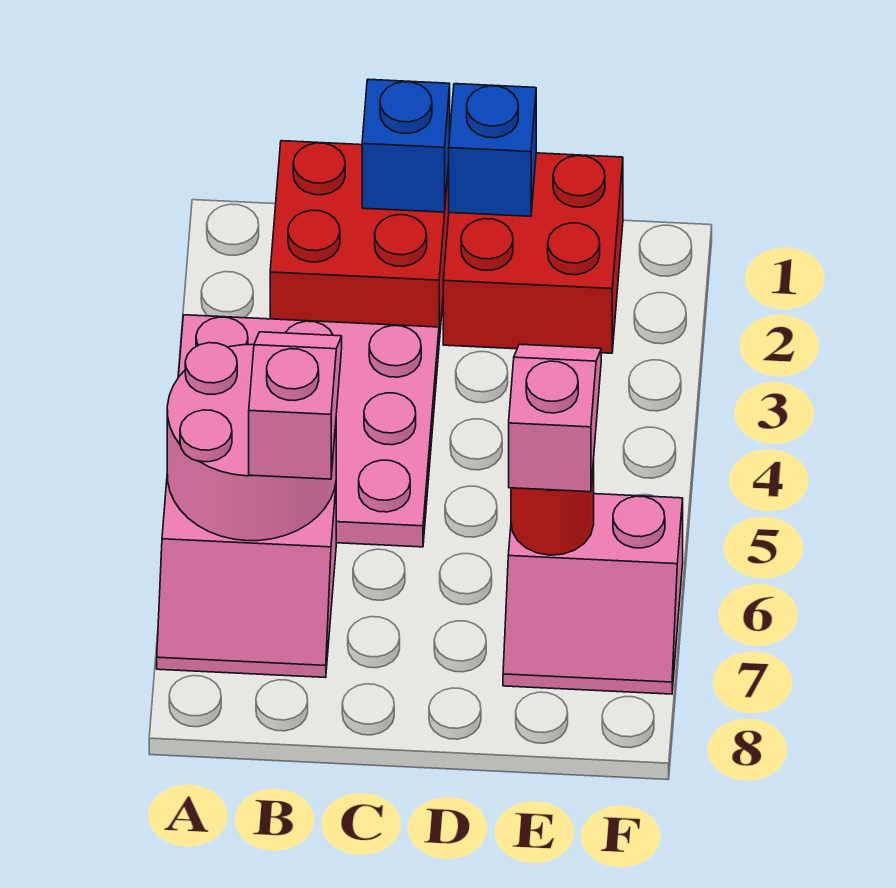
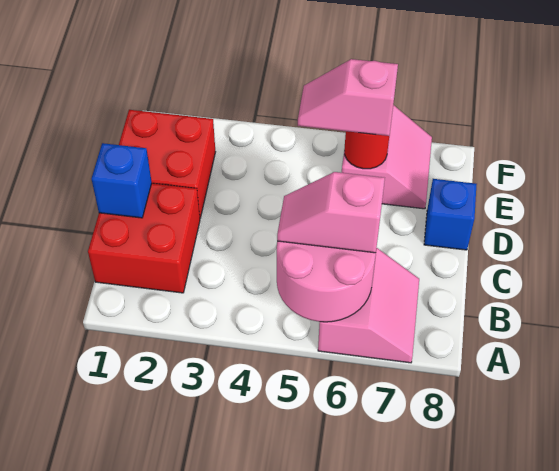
pink plate A3:C5 level 1 -> none
blue brick D1 level 2 -> blue brick D8 level 1

